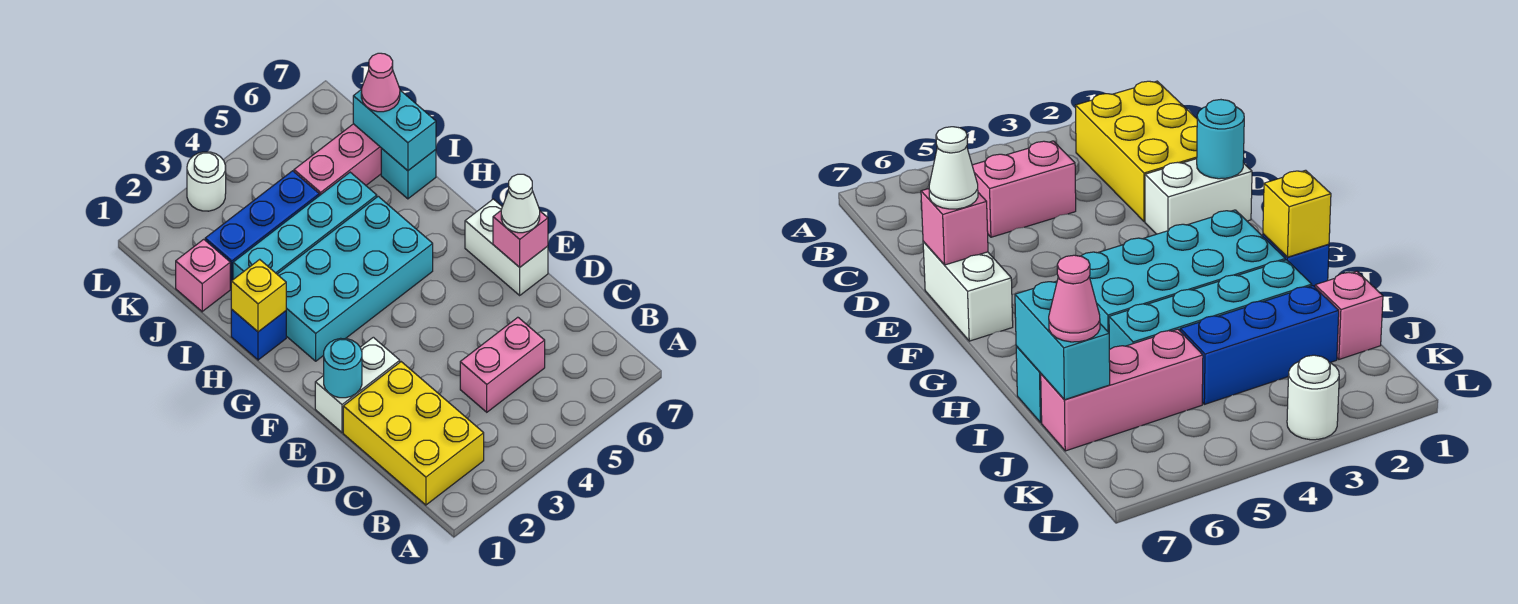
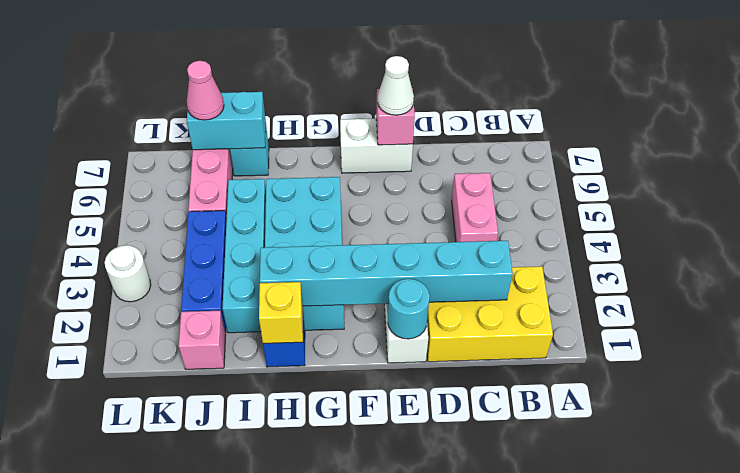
none -> cyan brick C2:H2 level 2

